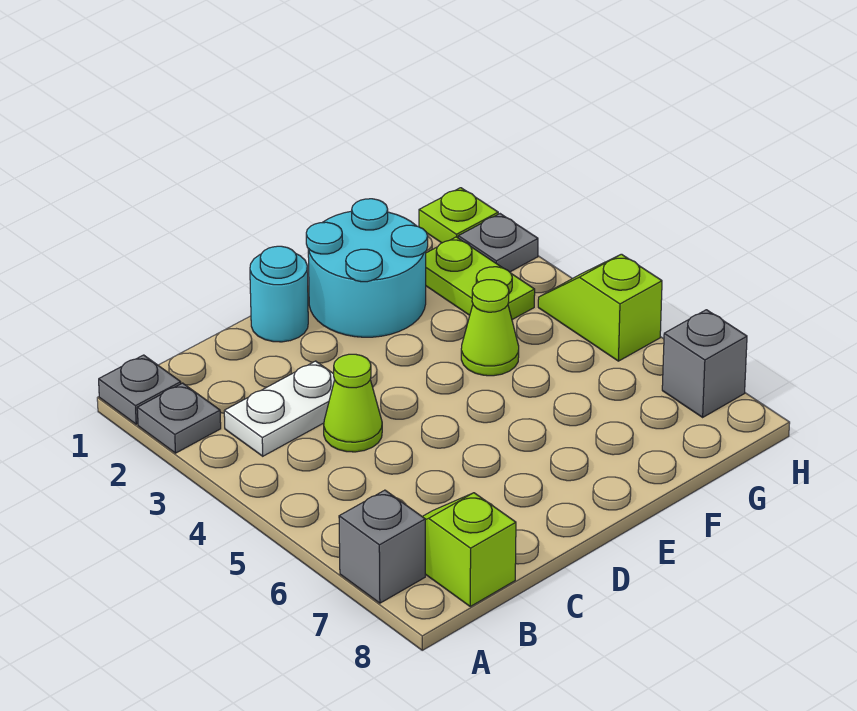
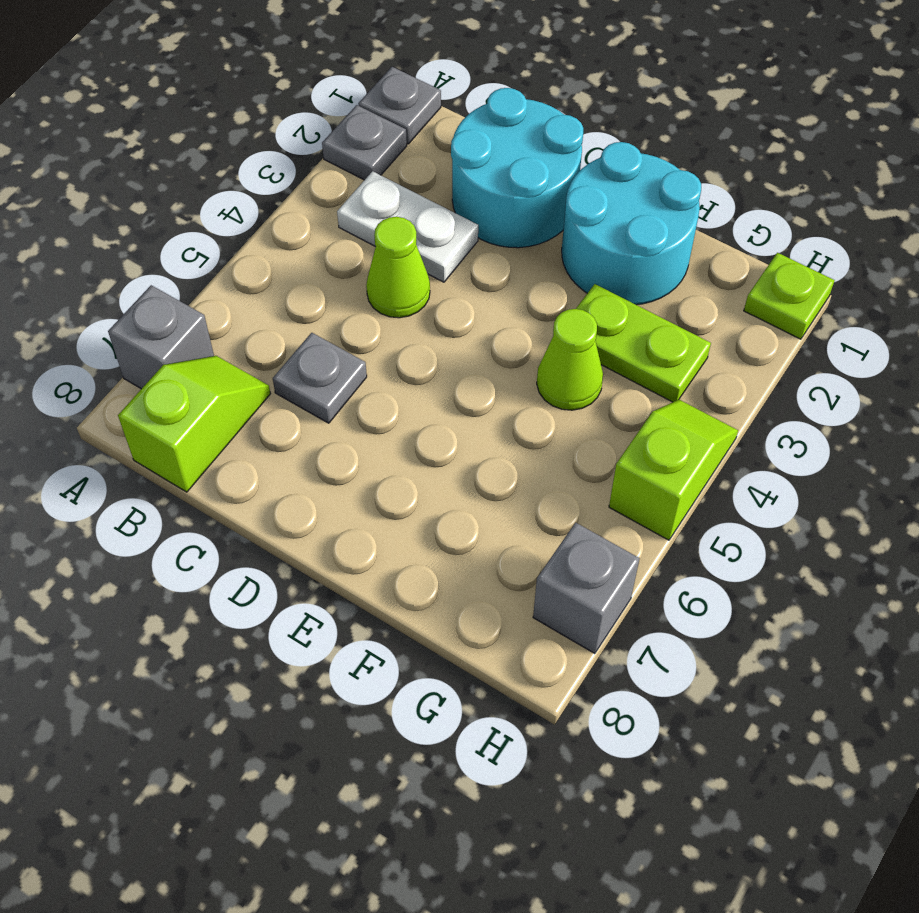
cyan round brick D1 level 1 -> cyan round brick C1:D2 level 1
lime plate G2:G3 level 1 -> lime plate F3:G3 level 1
grey plate H2 level 1 -> grey plate C6 level 1

